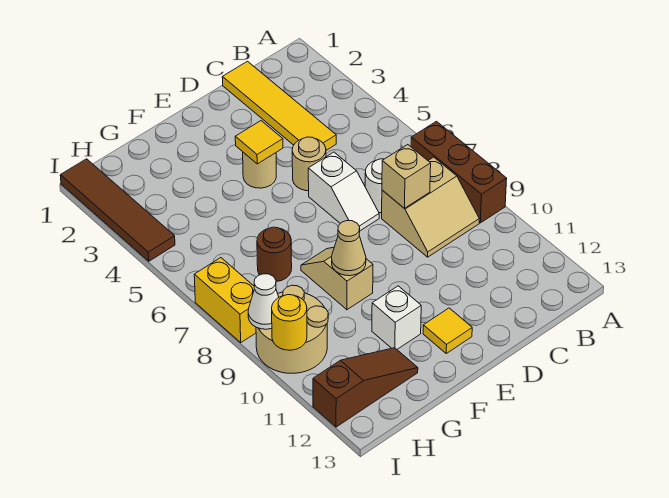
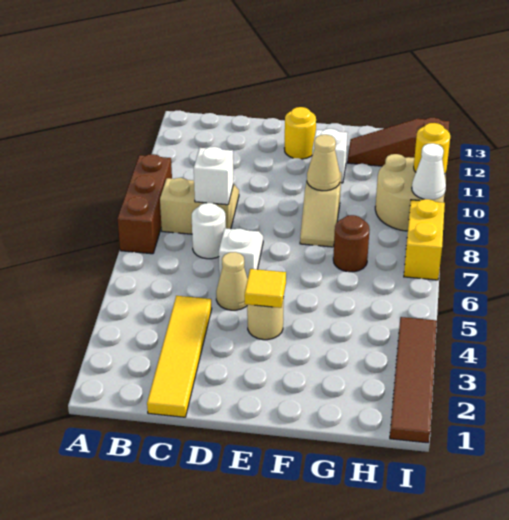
tan brick C8 level 2 -> white brick C8 level 2
tan round brick D5 level 1 -> tan cone D5 level 1
yellow tile E12 level 1 -> yellow round brick E12 level 1

